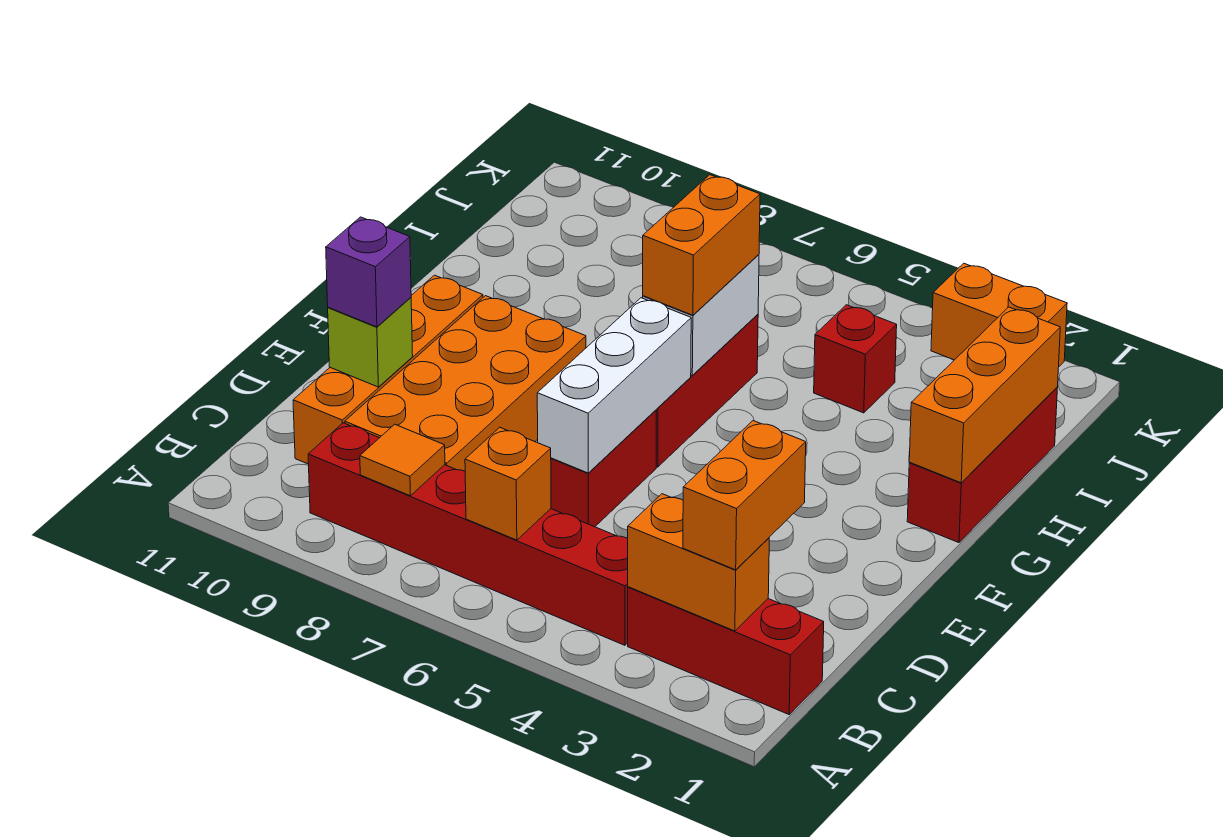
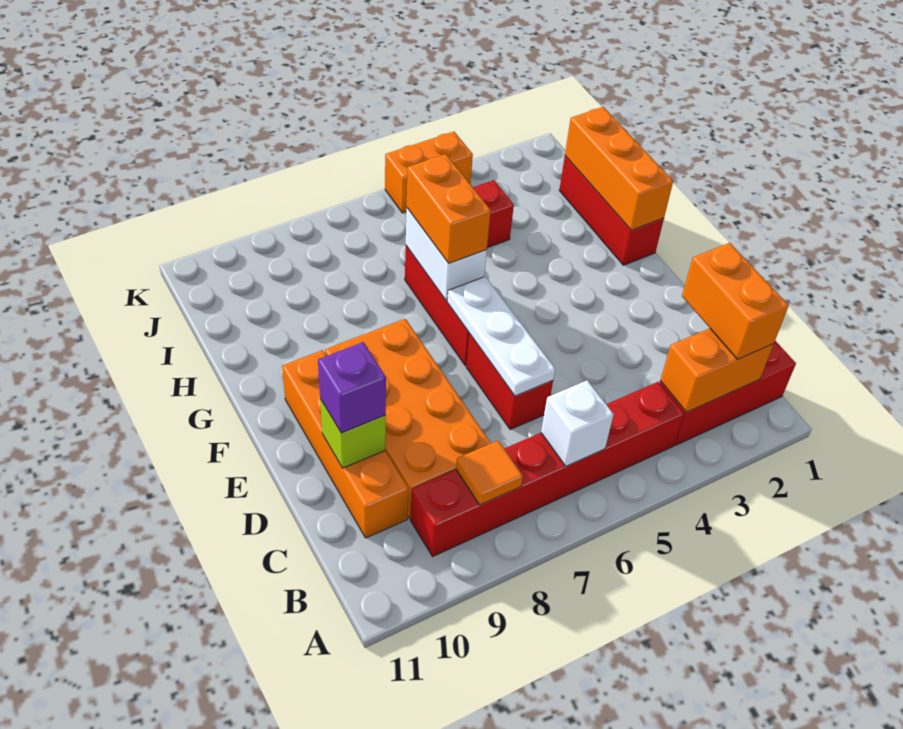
orange brick B6 level 2 -> white brick B6 level 2
white brick D6:F6 level 2 -> white plate D6:F6 level 2
orange brick K2:K3 level 1 -> orange brick K4:K5 level 1

